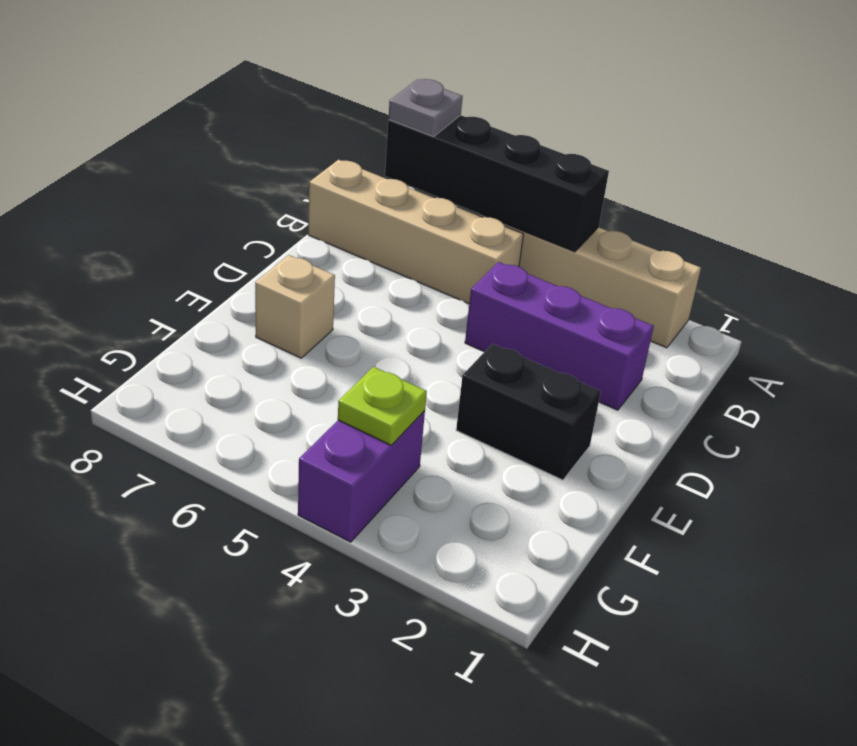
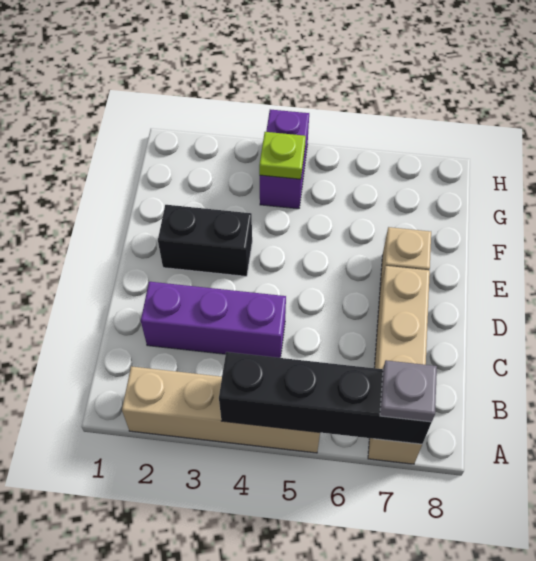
tan brick B5:B8 level 1 -> tan brick A7:D7 level 1

